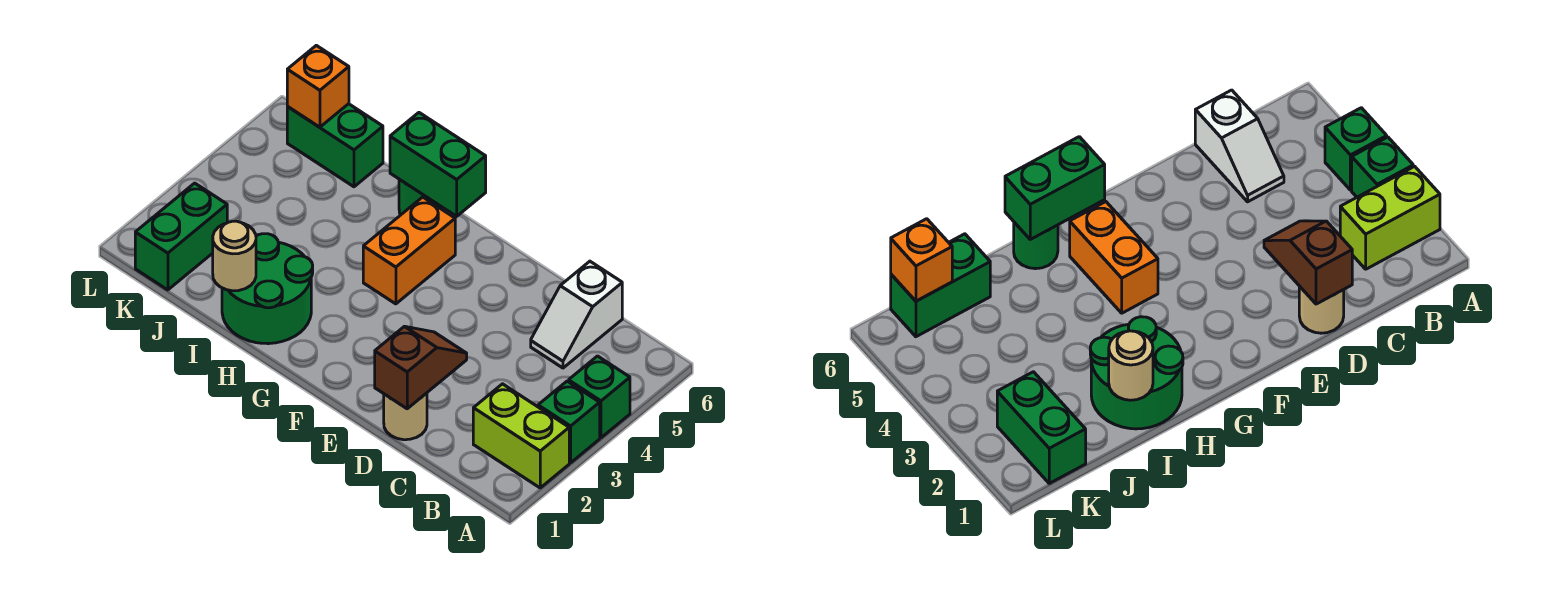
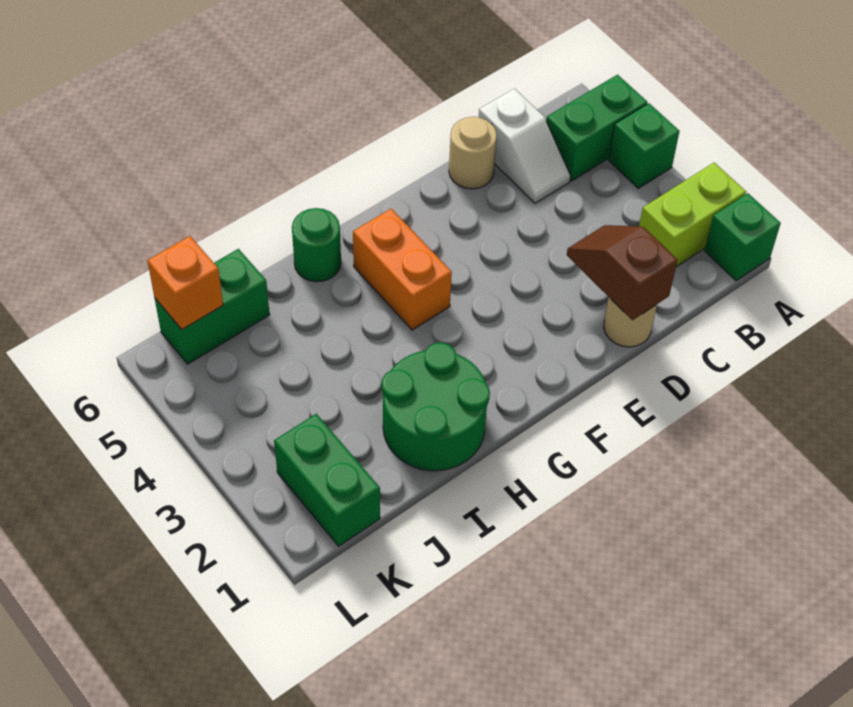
green brick A3 level 1 -> green brick A1 level 1
green brick G6:H6 level 2 -> green brick A5:B5 level 1
tan round brick I1 level 2 -> tan round brick D6 level 1

